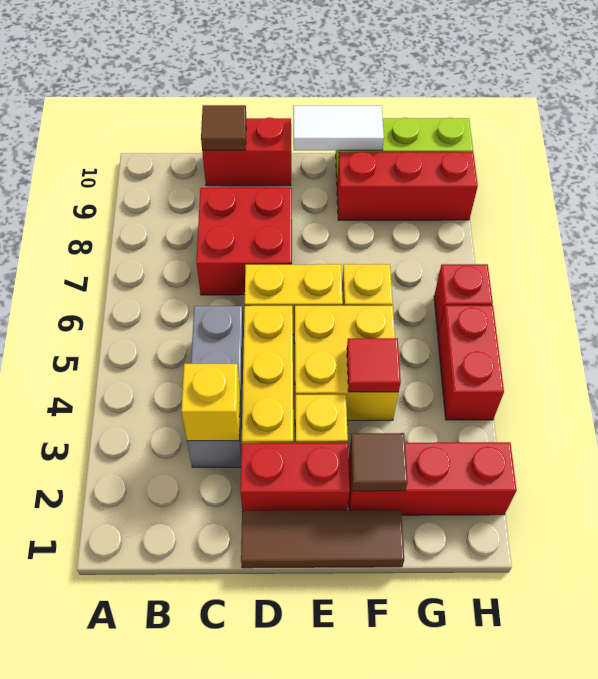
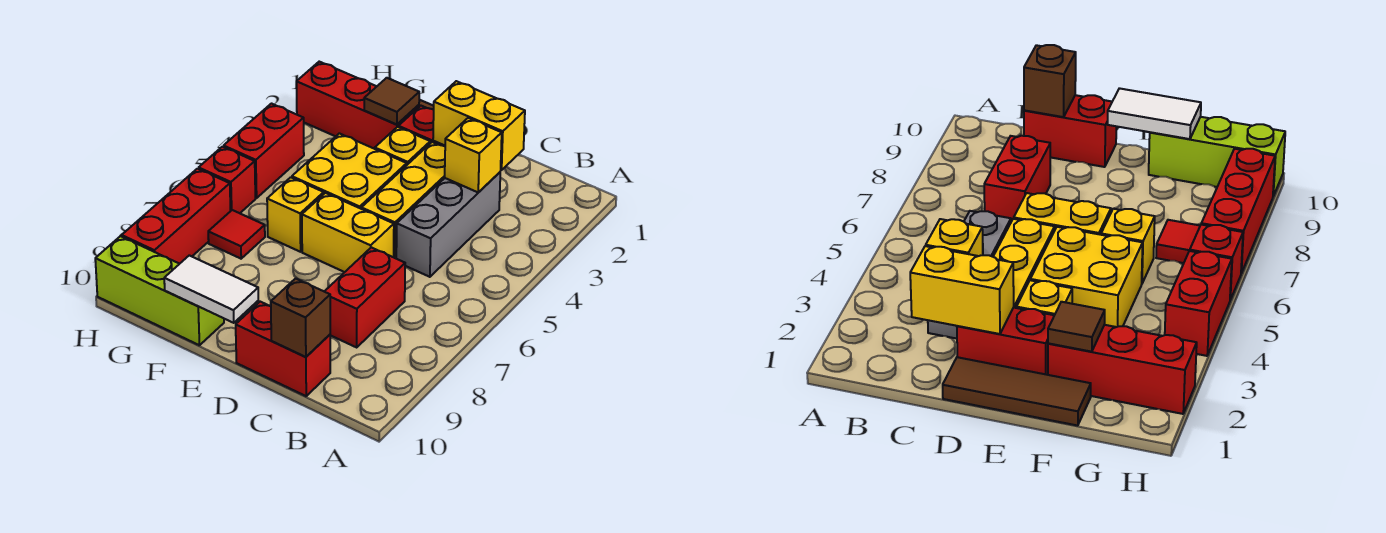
none -> yellow brick C2:D2 level 2
red brick C7:D8 level 1 -> red brick C7:C8 level 1
brown tile C10 level 2 -> brown brick C10 level 2
red tile F4 level 2 -> red tile G7 level 1
red brick F9:H9 level 1 -> red brick H7:H9 level 1

